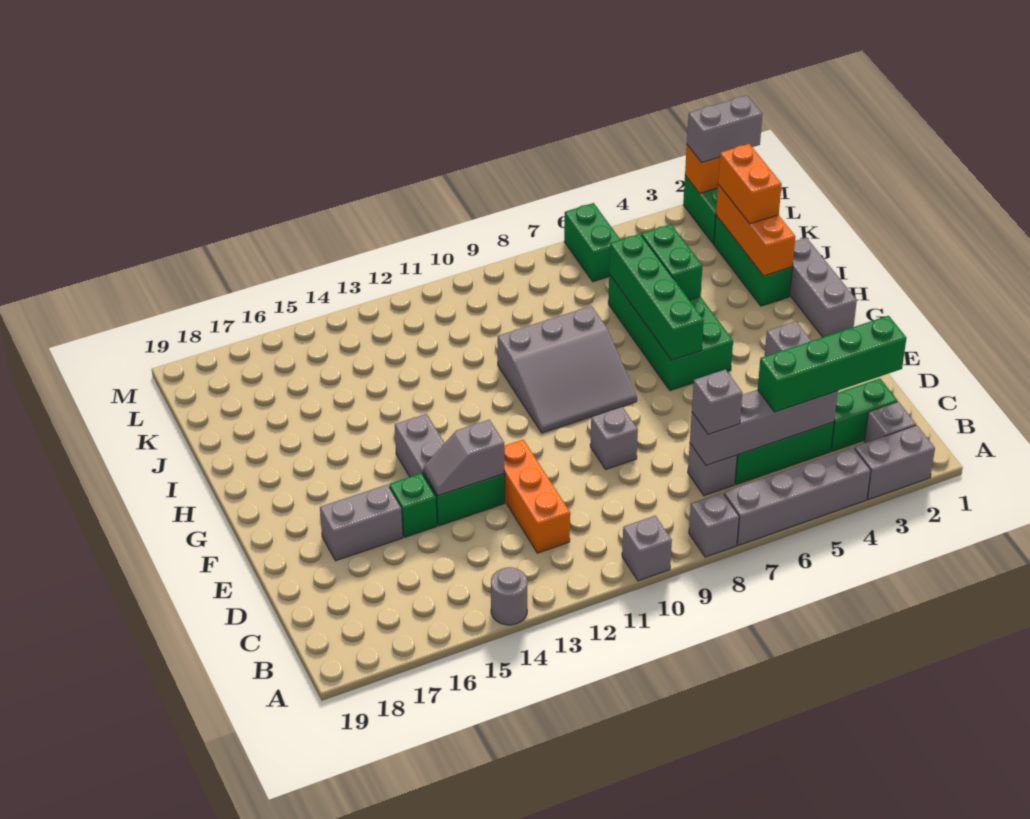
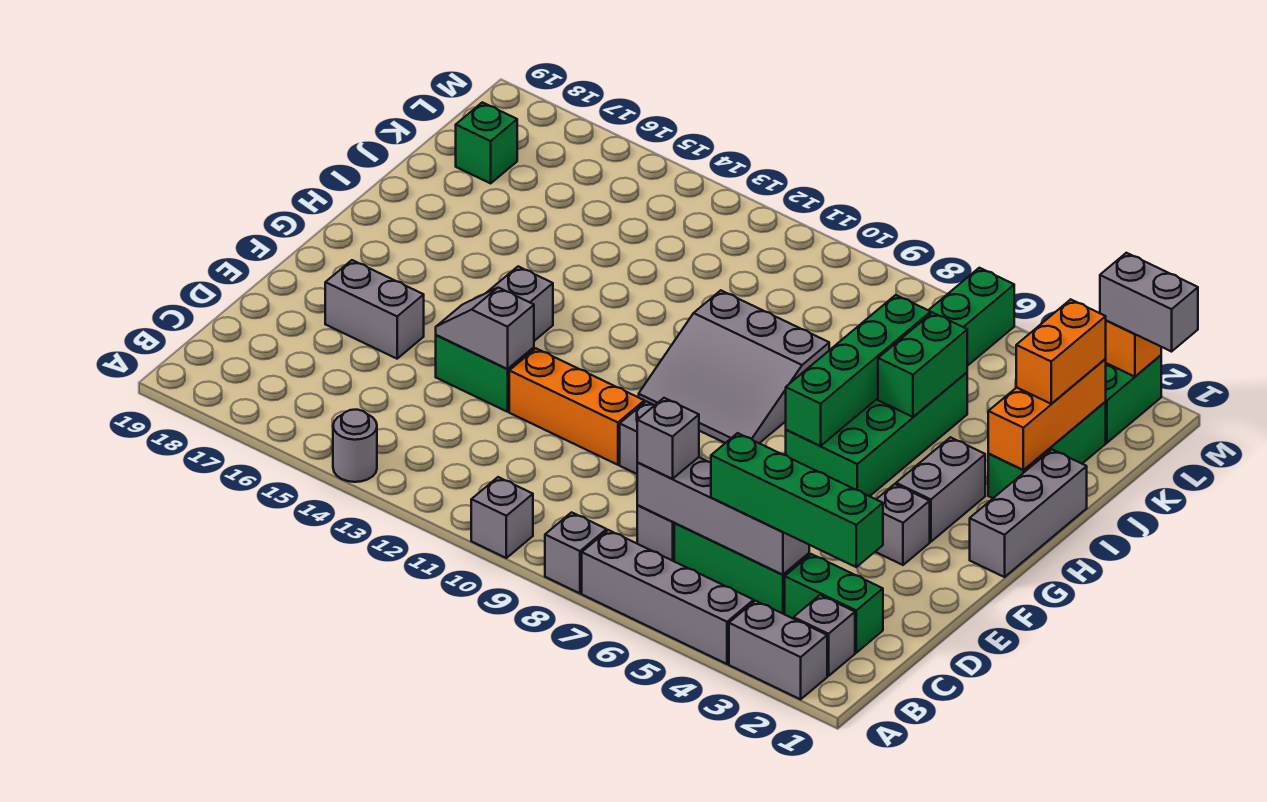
orange brick C12:E12 level 1 -> orange brick E10:E12 level 1
green brick E15 level 1 -> green brick K18 level 1
none -> grey brick G3:H3 level 1

